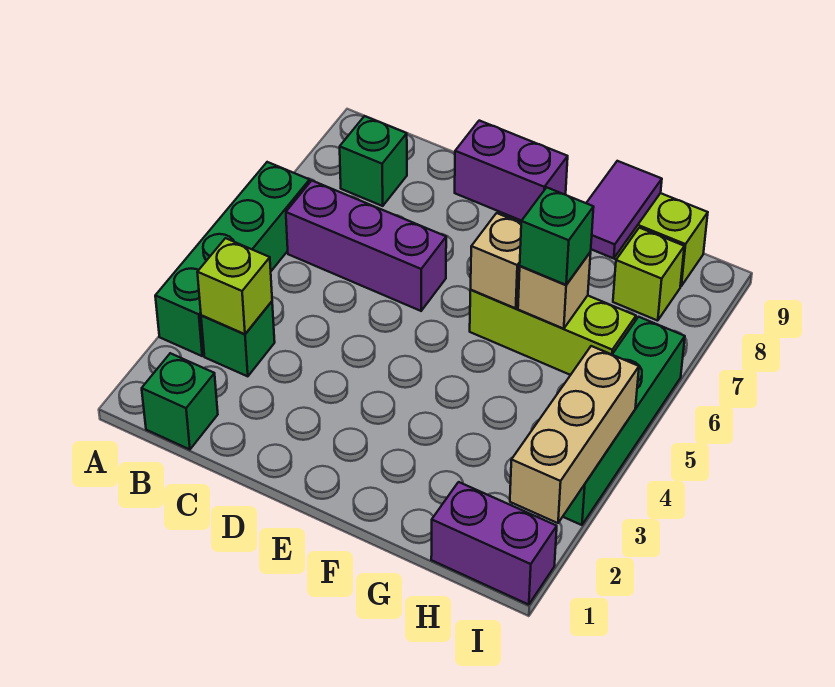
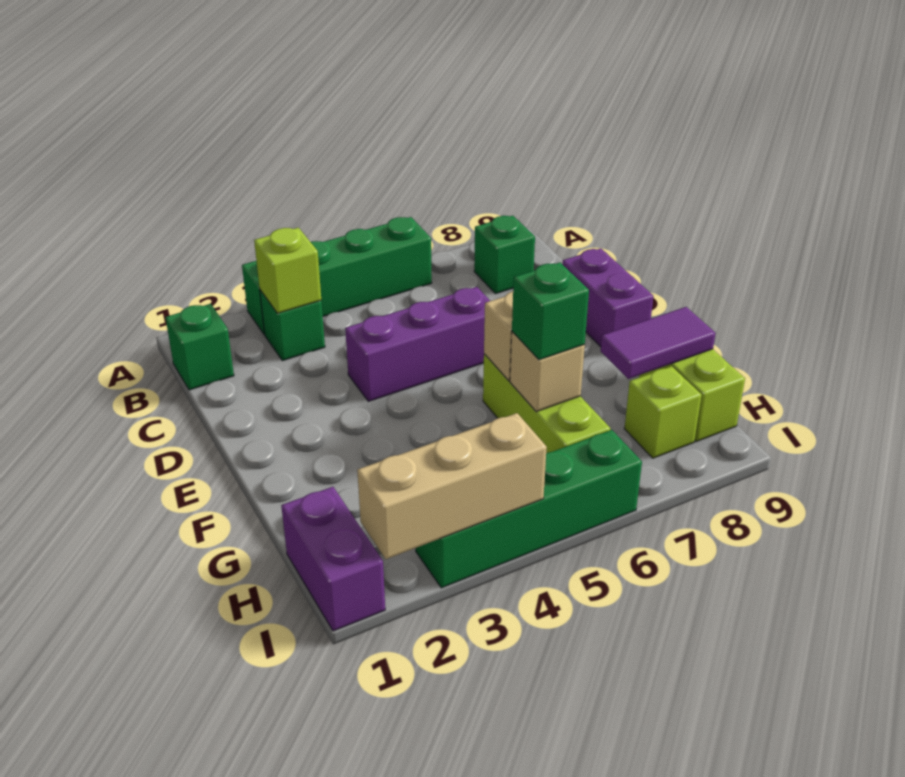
purple brick B6:D6 level 1 -> purple brick D4:D6 level 1

